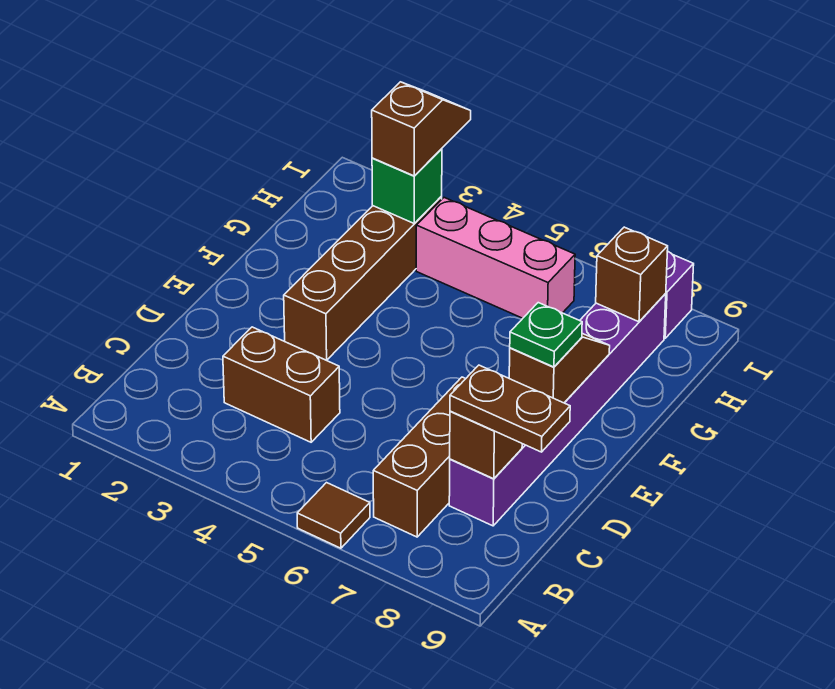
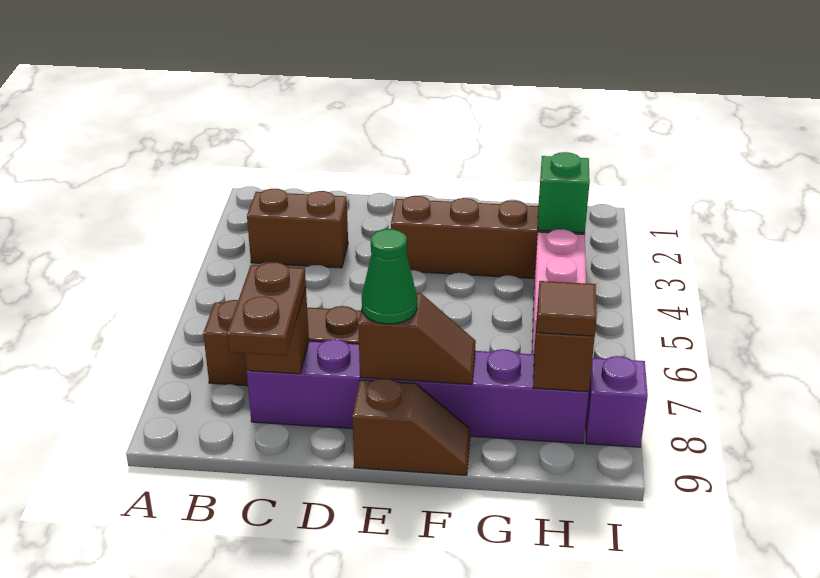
brown tile A6 level 1 -> brown tile H8 level 3
brown brick C3:C4 level 1 -> brown brick B3:C3 level 1
green plate E8 level 3 -> green cone E8 level 3
brown slope H3:I3 level 3 top H -> brown slope E9:F9 level 1 top E

